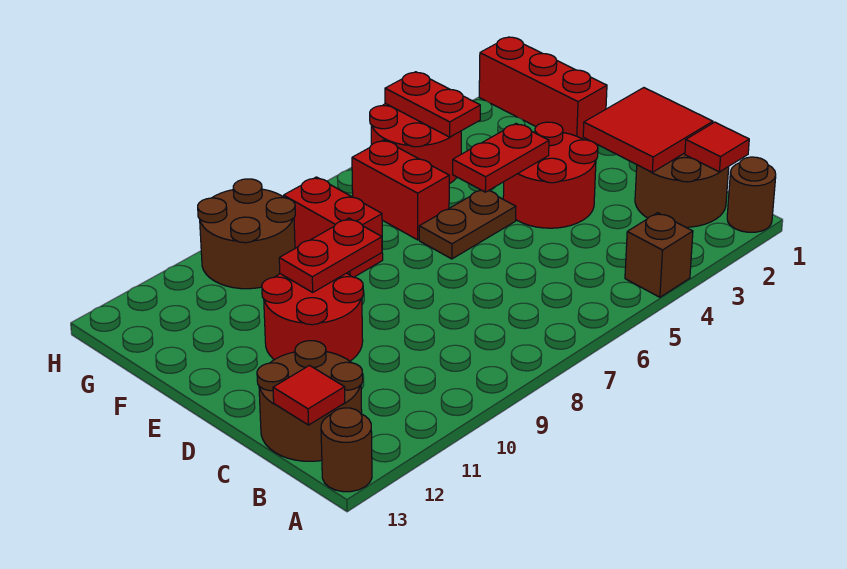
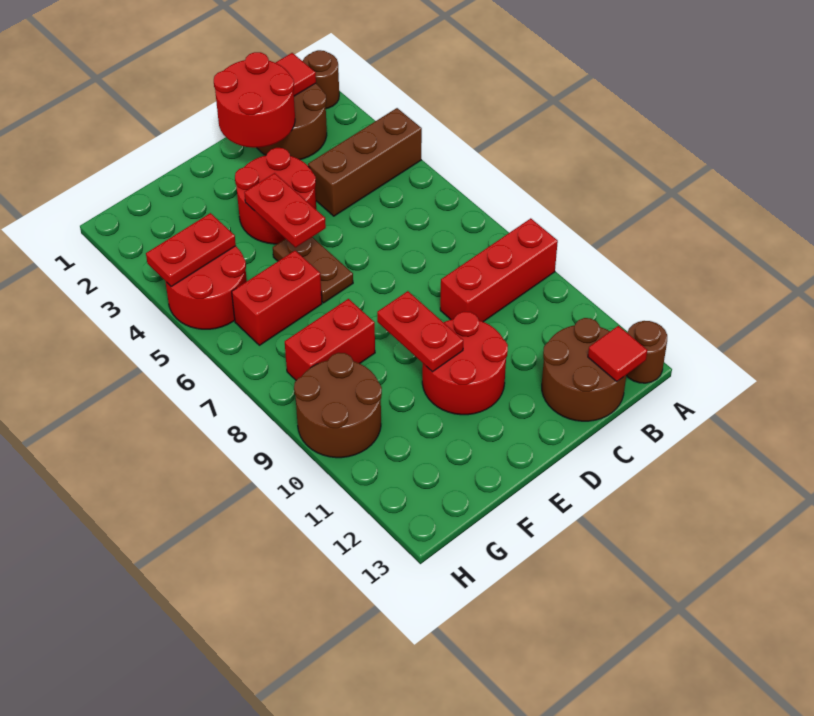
brown brick A4 level 1 -> brown brick A4:C4 level 1
red tile C1:D2 level 2 -> red round brick C1:D2 level 2
red brick F1:H1 level 1 -> red brick A9:C9 level 1

